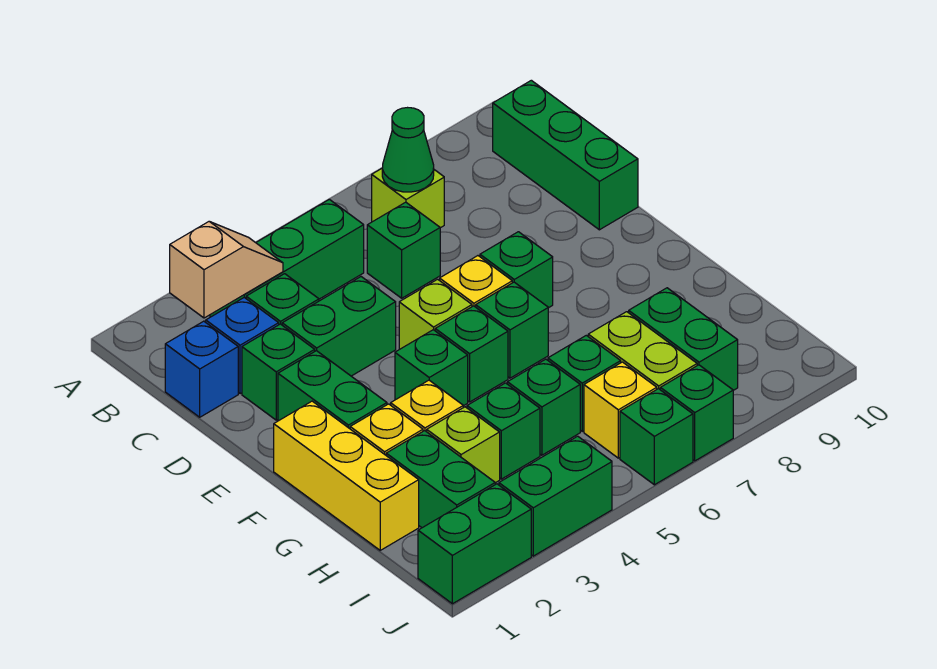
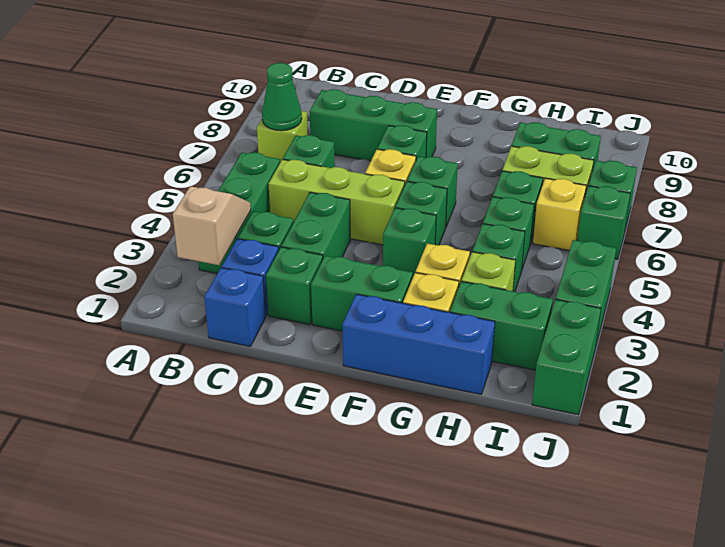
green brick B10:D10 level 1 -> green brick C8:E8 level 1
lime brick E5 level 1 -> lime brick C5:E5 level 1
yellow brick F1:H1 level 1 -> blue brick F1:H1 level 1

